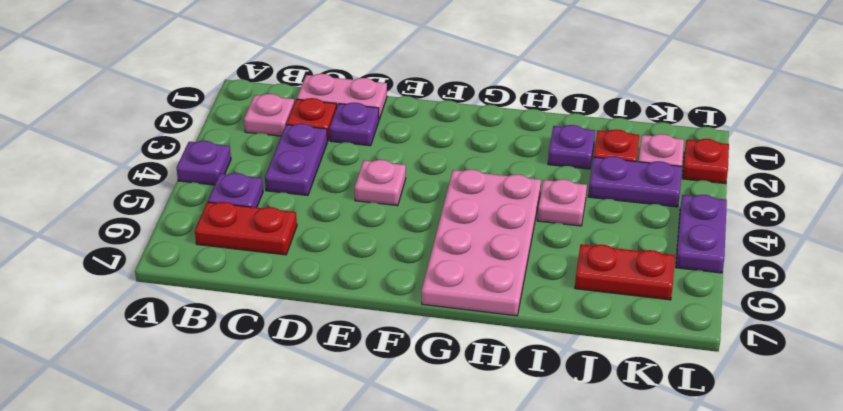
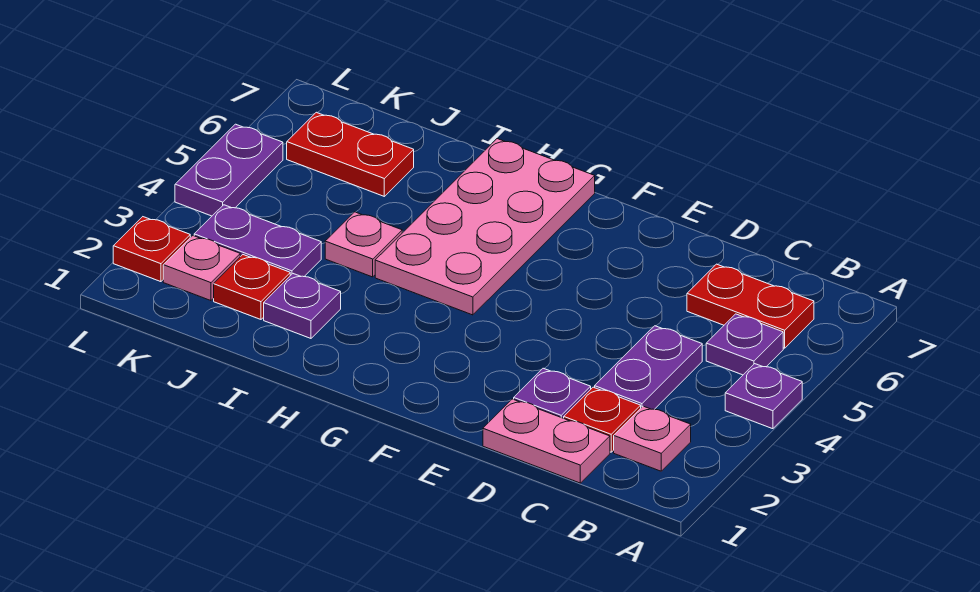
pink plate E4 level 1 -> none

